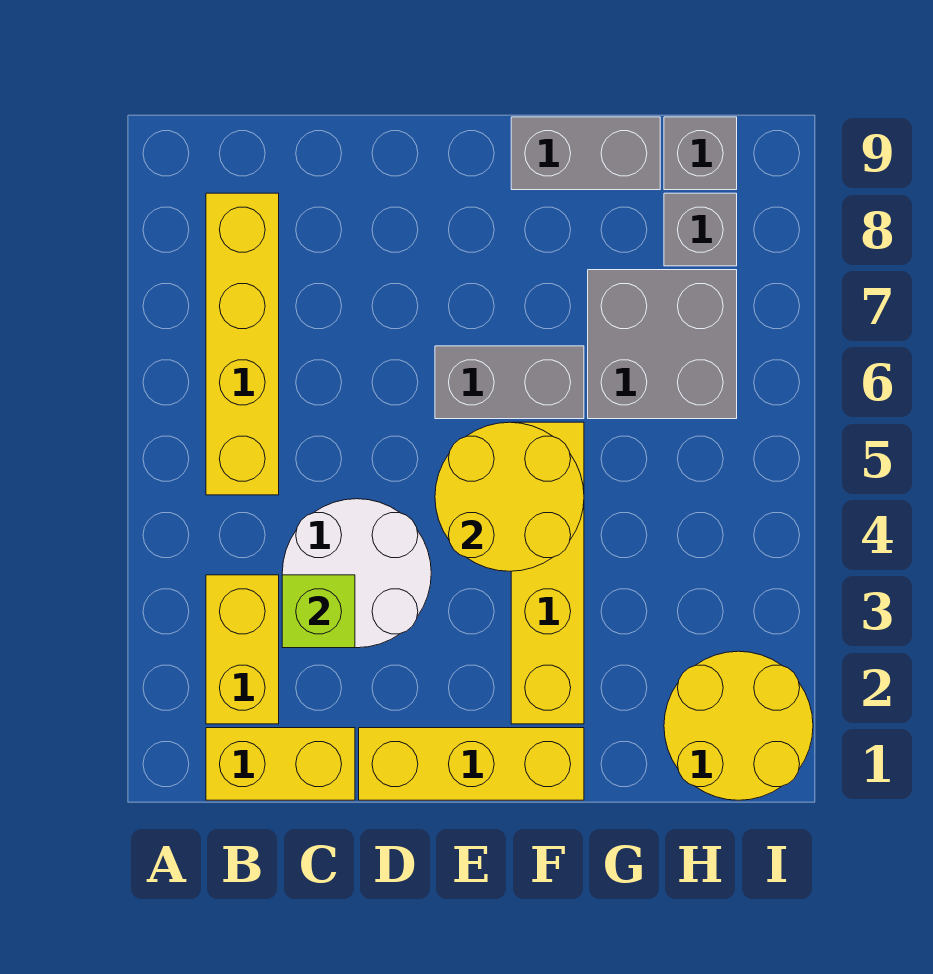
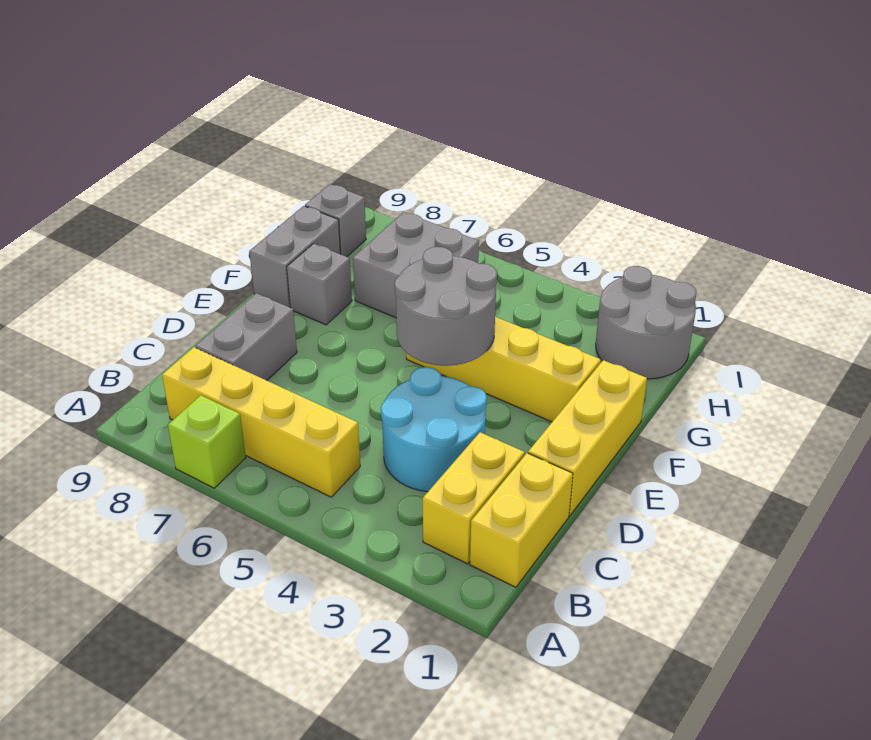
yellow brick B2:B3 level 1 -> yellow brick B2:C2 level 1
white round brick C3:D4 level 1 -> cyan round brick C3:D4 level 1
lime brick C3 level 2 -> lime brick A7 level 1
yellow round brick E4:F5 level 2 -> grey round brick E4:F5 level 2
grey brick E6:F6 level 1 -> grey brick C8:D8 level 1
yellow round brick H1:I2 level 1 -> grey round brick H1:I2 level 1
grey brick H8 level 1 -> grey brick F8 level 1

